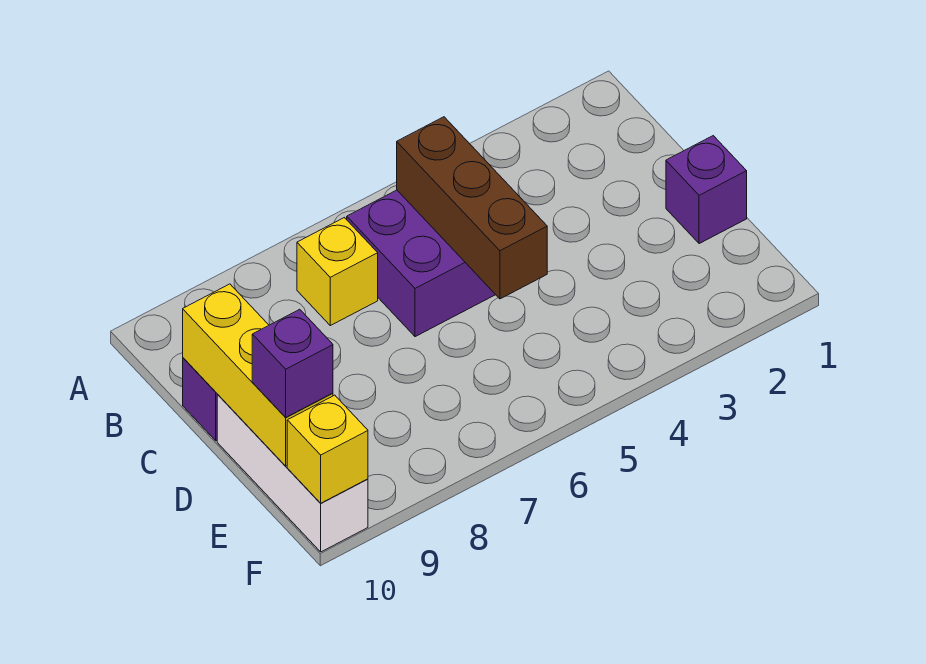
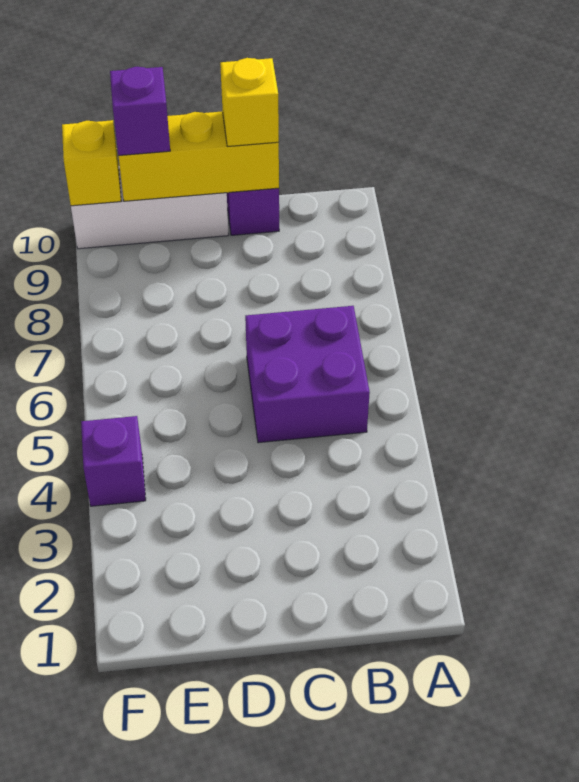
brown brick B5:D5 level 2 -> none
yellow brick B7 level 1 -> yellow brick C10 level 3
purple brick D1 level 1 -> purple brick F4 level 1

